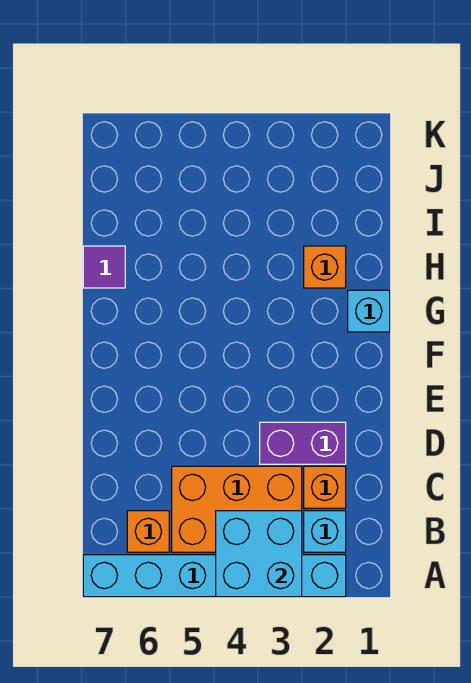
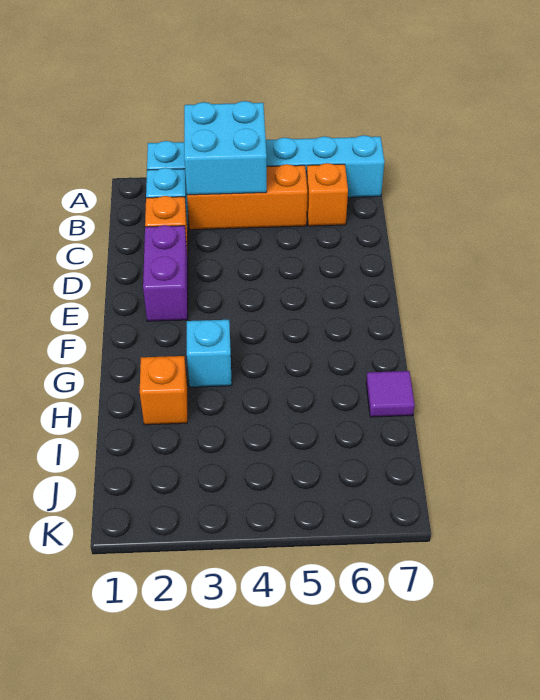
orange brick B3:C5 level 1 -> orange brick B3:B5 level 1
purple brick D2:D3 level 1 -> purple brick D2:E2 level 1
cyan brick G1 level 1 -> cyan brick G3 level 1

